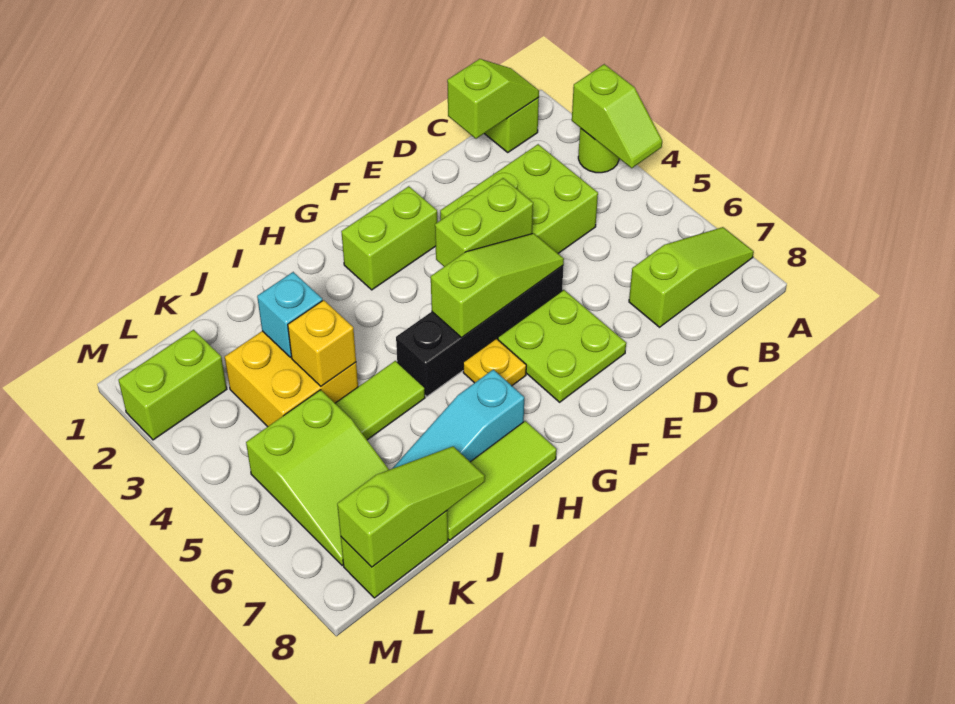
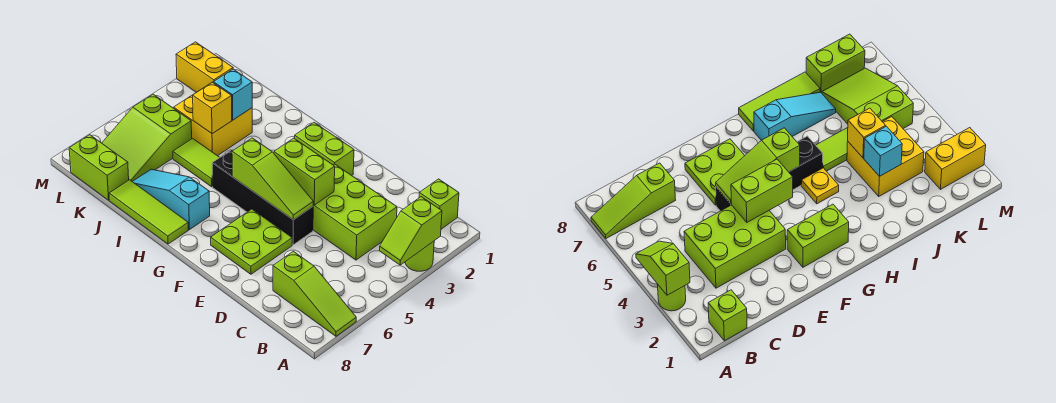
lime slope B1:C1 level 2 top C -> none
yellow plate G6 level 1 -> yellow plate H4 level 1
lime slope J8:L8 level 2 top L -> none
lime brick L2:M2 level 1 -> yellow brick L2:M2 level 1

